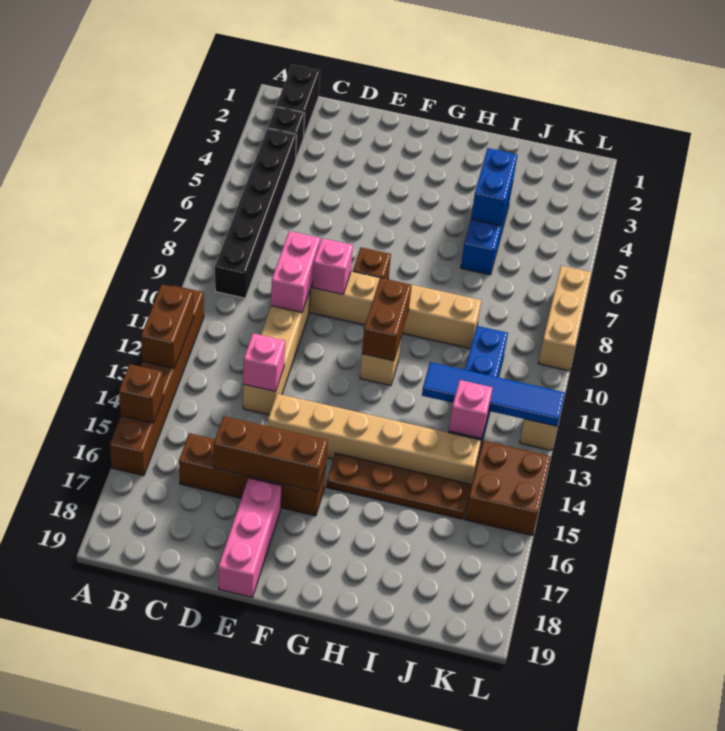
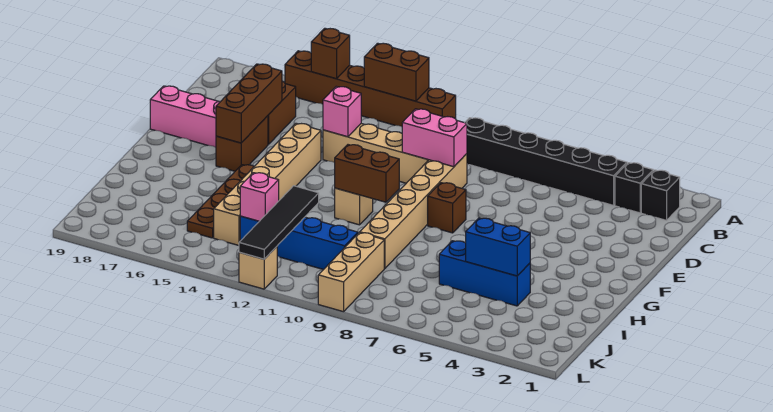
black brick B1:B2 level 1 -> black brick B2 level 1
pink brick E9 level 2 -> none
blue tile I12:L12 level 2 -> black tile I12:L12 level 2
brown brick K14:L15 level 1 -> none
tan brick L7:L9 level 1 -> tan brick J9:L9 level 1

